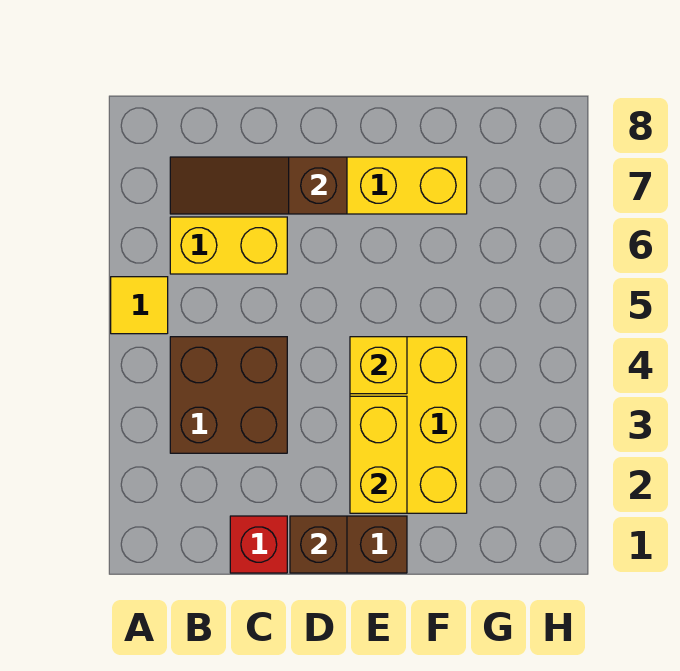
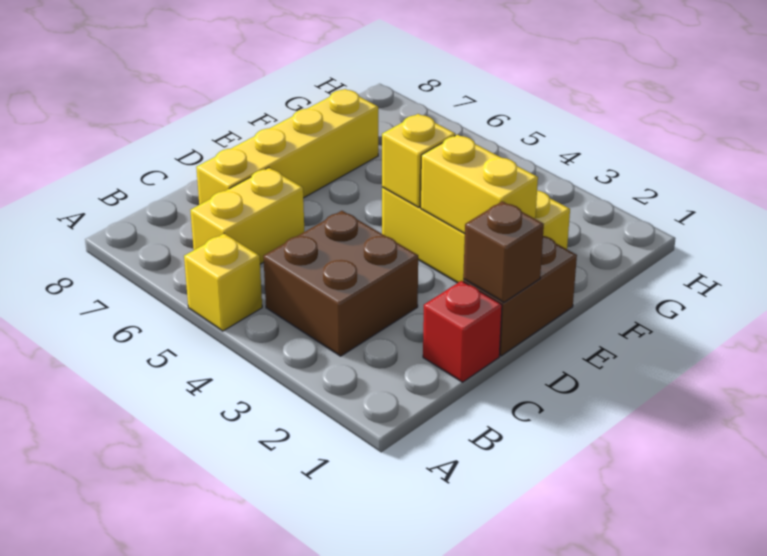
yellow tile A5 level 1 -> yellow brick A5 level 1
brown slope B7:D7 level 2 top D -> none

